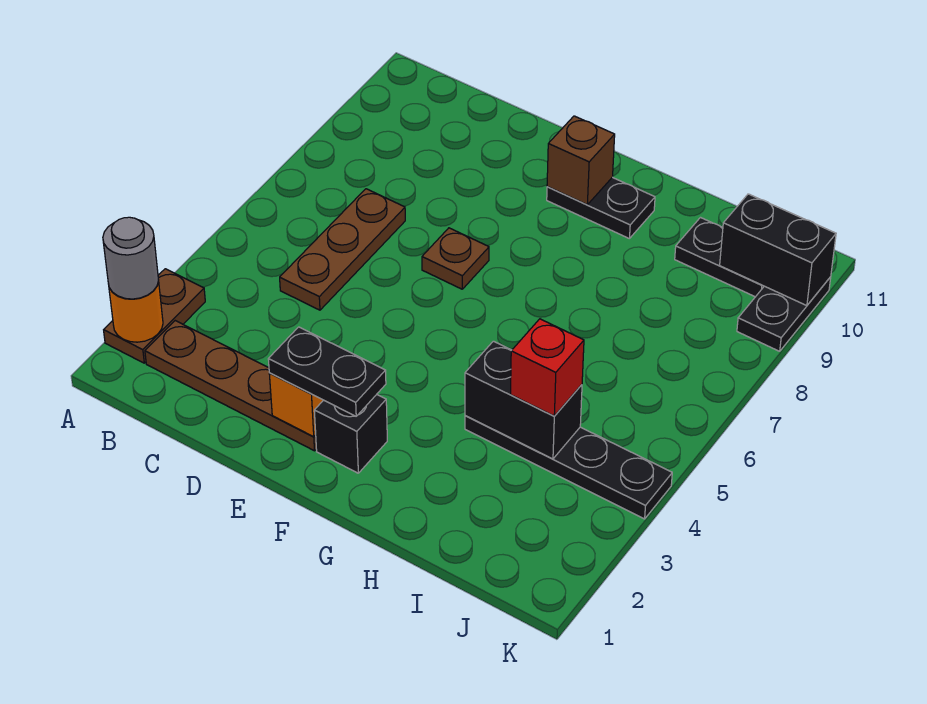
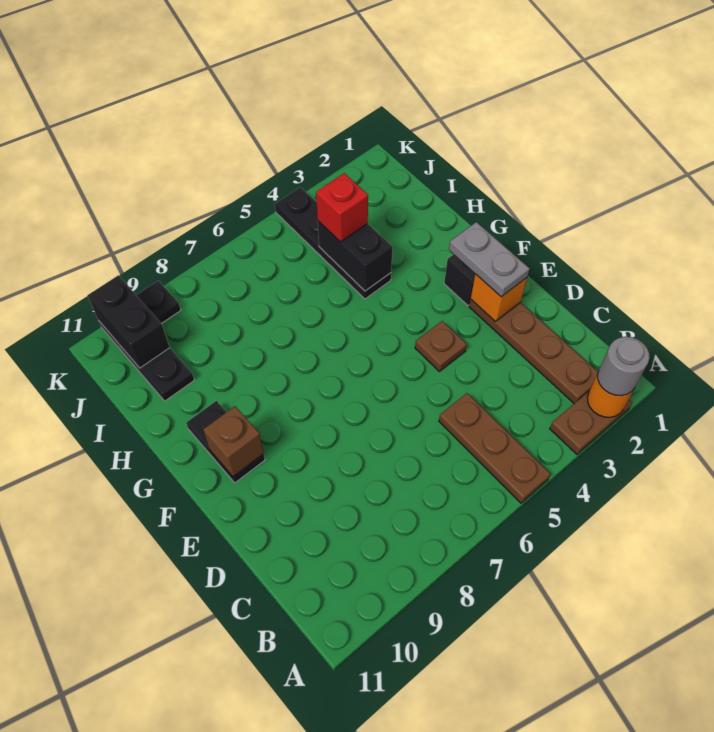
brown plate C5:C7 level 1 -> brown plate A5:C5 level 1
black plate E2:F2 level 3 -> grey plate E2:F2 level 3
brown plate E7 level 1 -> brown plate E4 level 1

